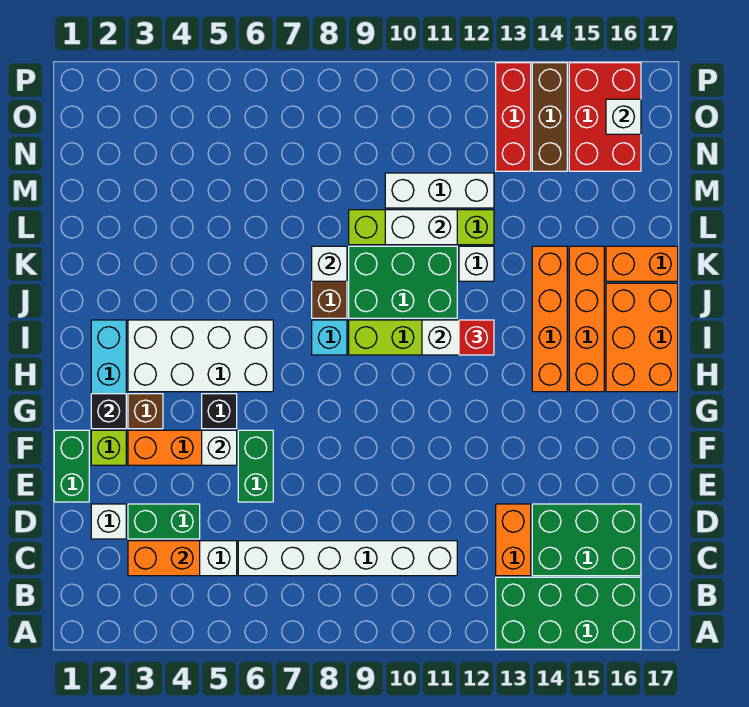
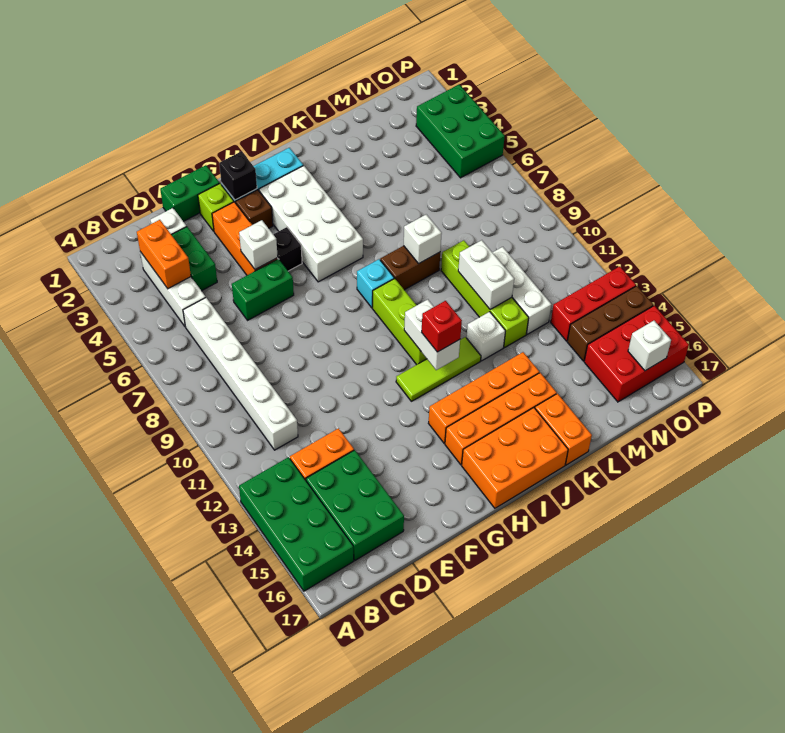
none -> lime tile H12:J12 level 1
green brick J9:K11 level 1 -> green brick O3:P5 level 1

